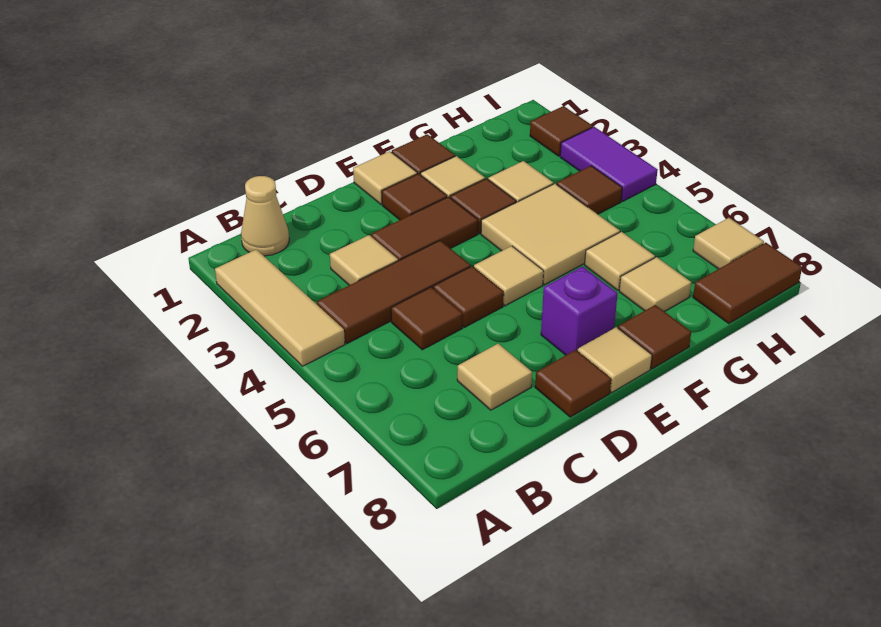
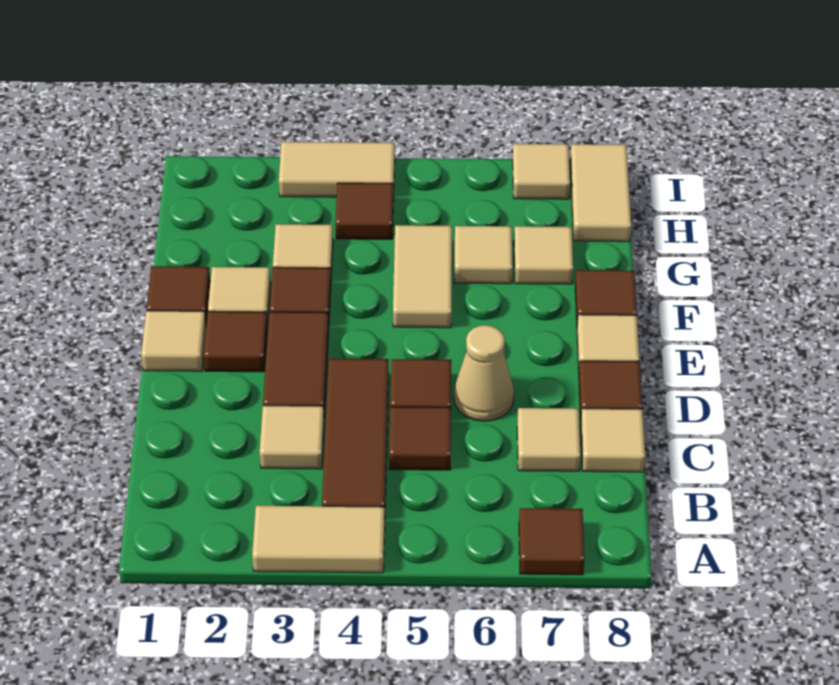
tan tile A2:A4 level 1 -> tan tile A3:A4 level 1
tan cone B1 level 1 -> tan cone D6 level 1
tan tile E5 level 1 -> tan tile C8 level 1
purple brick E7 level 1 -> none
tan tile F4:G5 level 1 -> tan tile F5:G5 level 1
brown tile H8:I8 level 1 -> tan tile H8:I8 level 1
brown tile I2 level 1 -> brown tile A7 level 1
purple tile I3:I4 level 1 -> tan tile I3:I4 level 1

